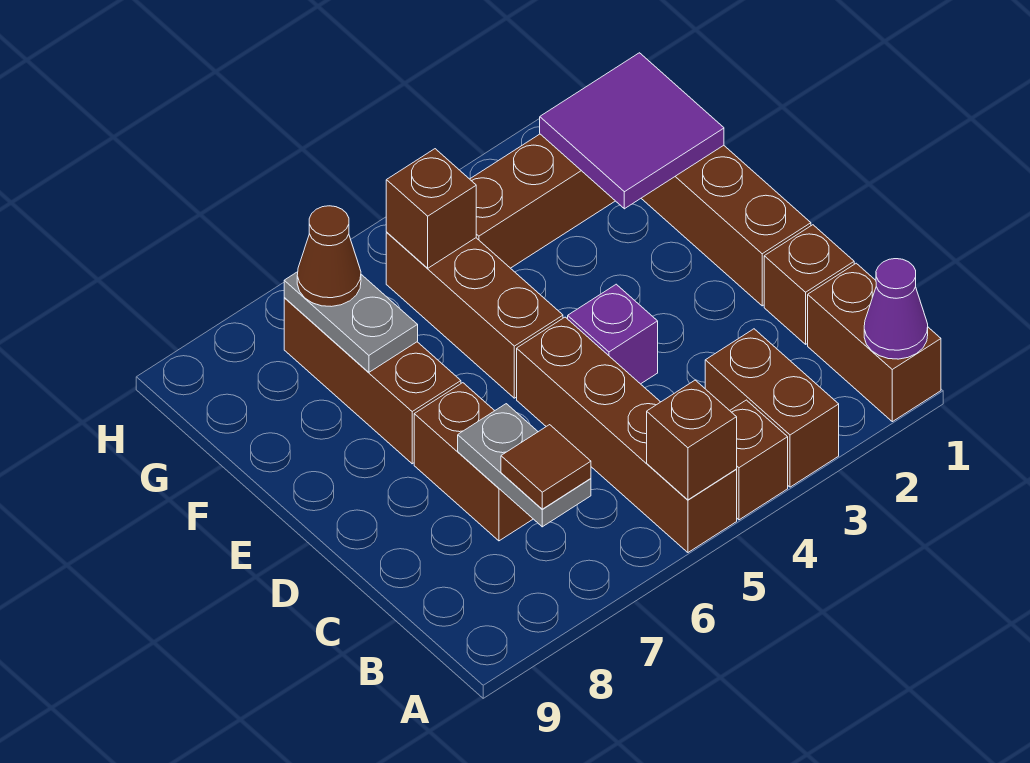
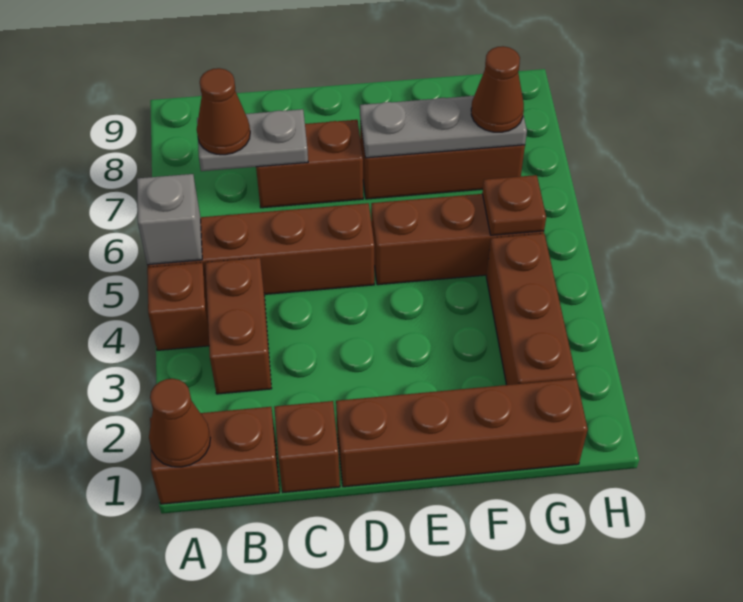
purple cone A1 level 2 -> brown cone A1 level 2
brown brick A3:B3 level 1 -> brown brick B3:B4 level 1
brown brick A5 level 2 -> grey brick A5 level 2
brown tile B7 level 3 -> brown cone B7 level 3
purple brick D4 level 1 -> none
purple tile F1:G2 level 2 -> none
grey plate F7:G7 level 2 -> grey plate E7:G7 level 2
brown brick G5 level 2 -> brown plate G5 level 2

